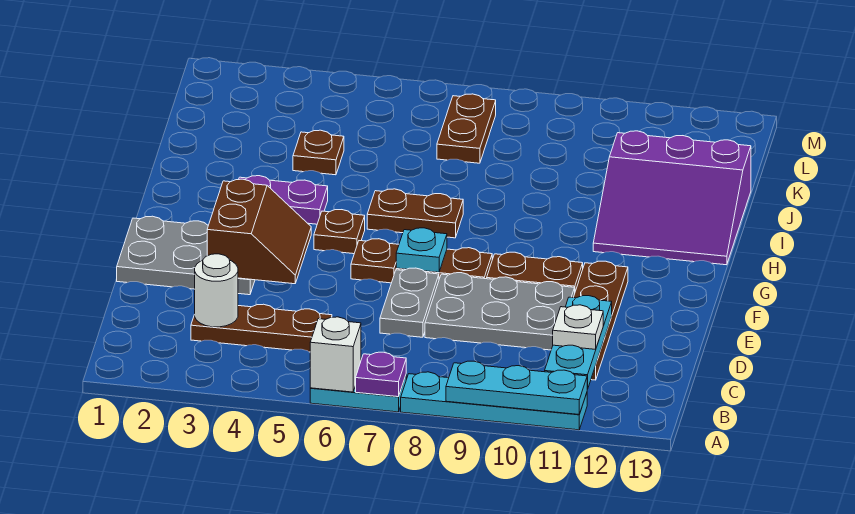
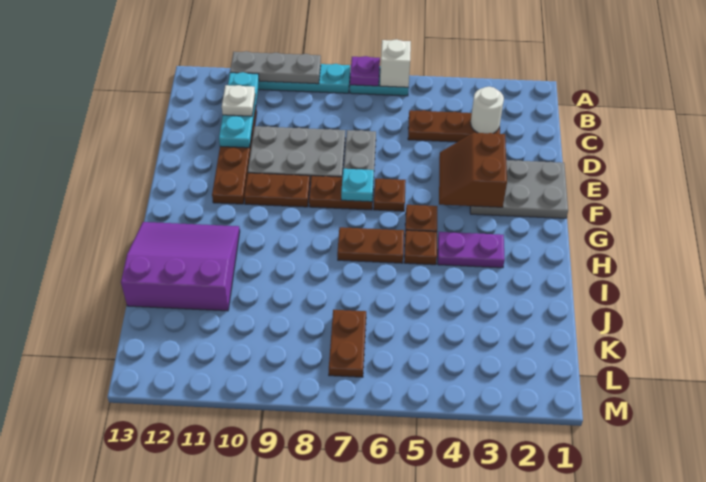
cyan plate A9:A11 level 2 -> grey plate A9:A11 level 2
brown plate J4 level 1 -> brown plate H5 level 1

